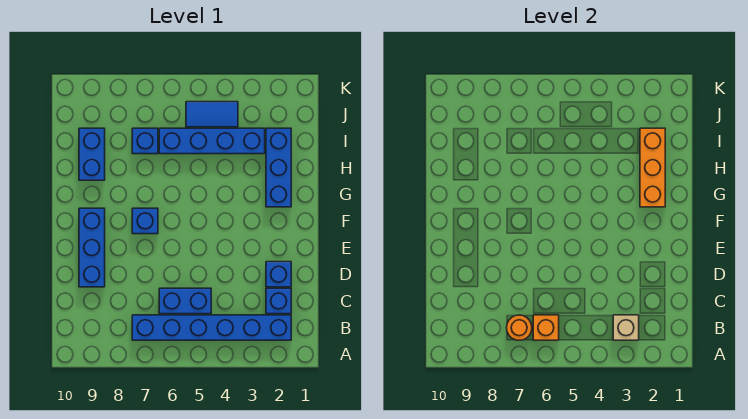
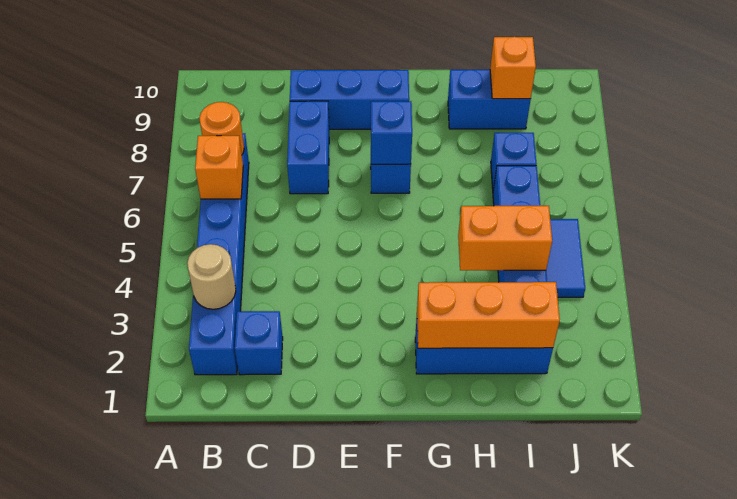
tan brick B3 level 2 -> tan round brick B3 level 2
blue brick C5:C6 level 1 -> blue brick D7:D8 level 1
blue brick D2 level 1 -> blue brick F7 level 2
none -> orange brick H4:I4 level 2
none -> orange brick I9 level 2

